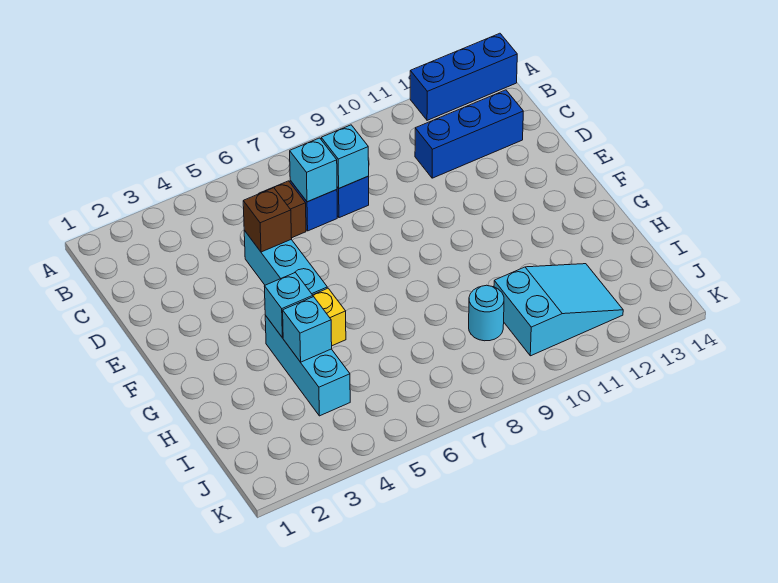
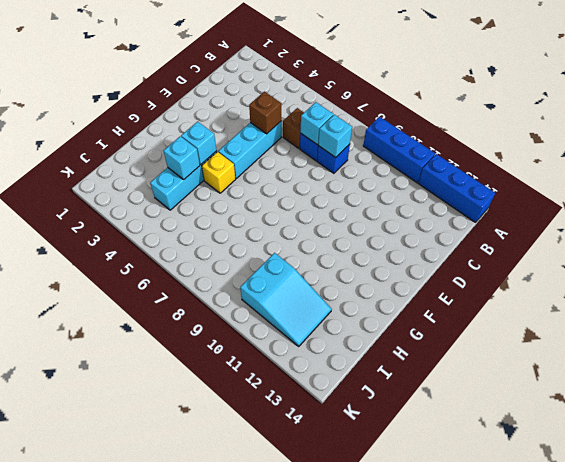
blue brick C11:C13 level 1 -> blue brick A9:A11 level 1
cyan round brick I9 level 1 -> none

